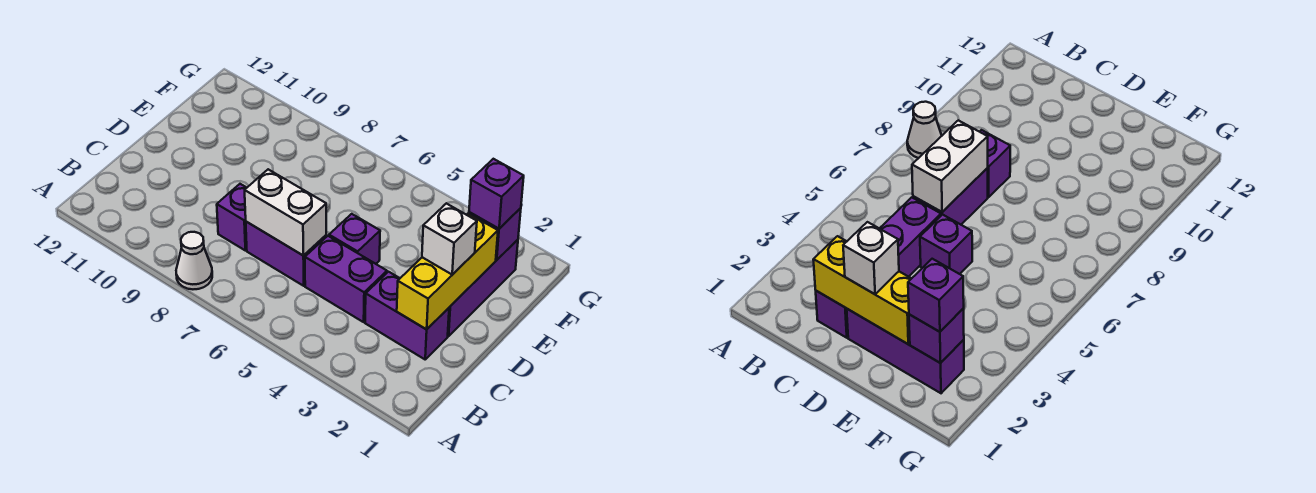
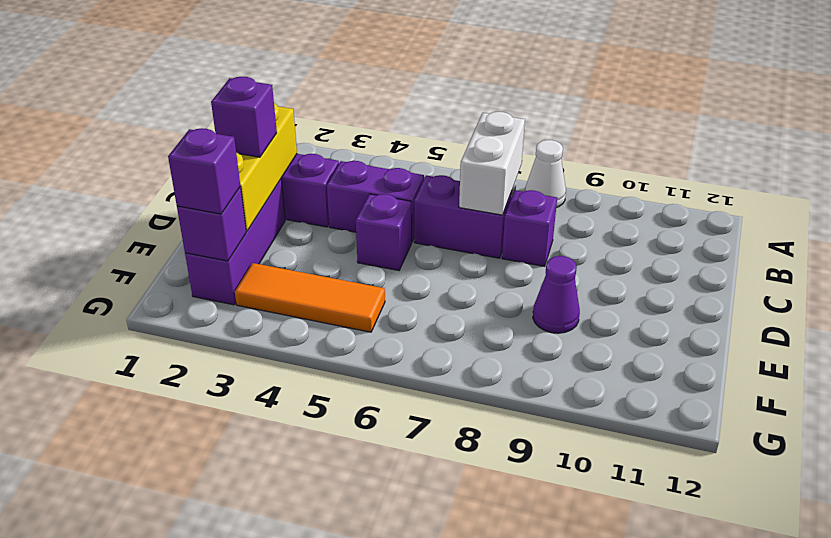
white brick C6:C7 level 2 -> white brick B7:C7 level 2
white brick D2 level 3 -> purple brick D2 level 3
none -> purple cone E9 level 1
none -> orange tile F3:F5 level 1

